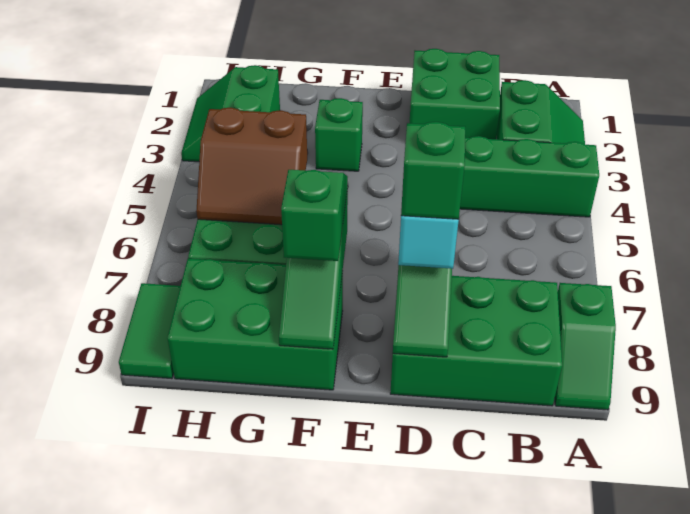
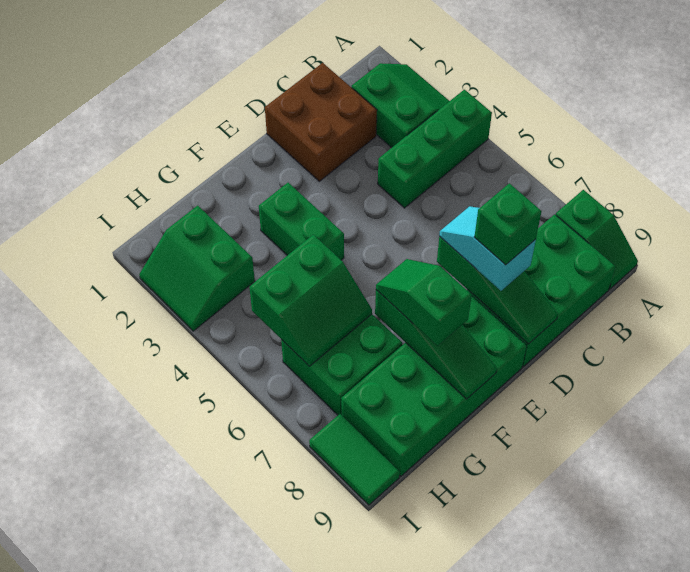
green brick C1:D2 level 1 -> brown brick C1:D2 level 1
green brick F3 level 1 -> green brick F3:F4 level 1
green brick F8:H9 level 1 -> green brick E8:H9 level 1
brown slope G5:H6 level 2 top 5 -> green slope G5:H6 level 2 top 5

